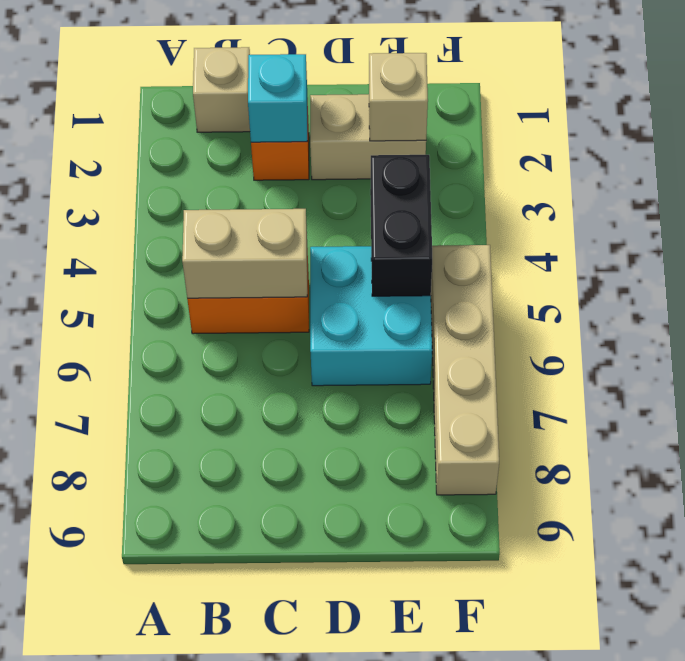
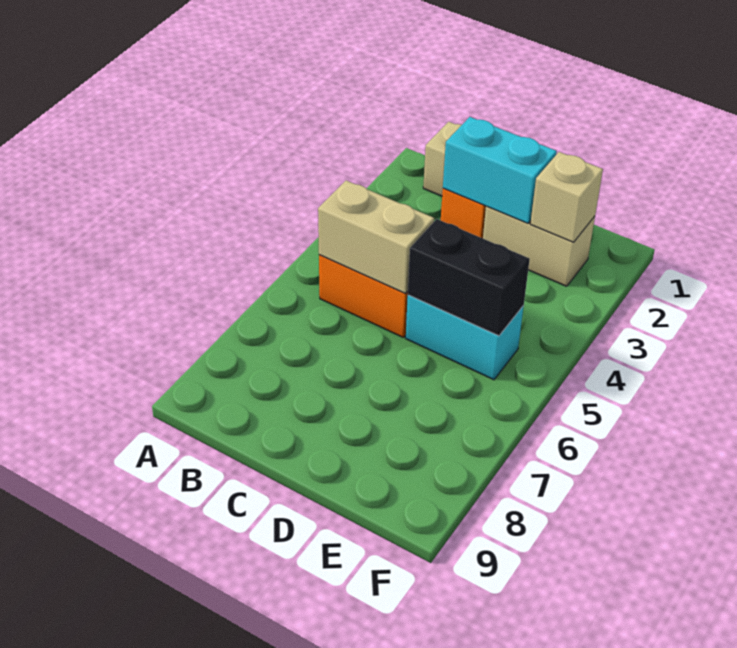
cyan brick C2 level 2 -> cyan brick C2:D2 level 2
cyan brick D5:E6 level 1 -> cyan brick D5:E5 level 1
black brick E4:E5 level 2 -> black brick D5:E5 level 2
tan brick F5:F8 level 1 -> none

